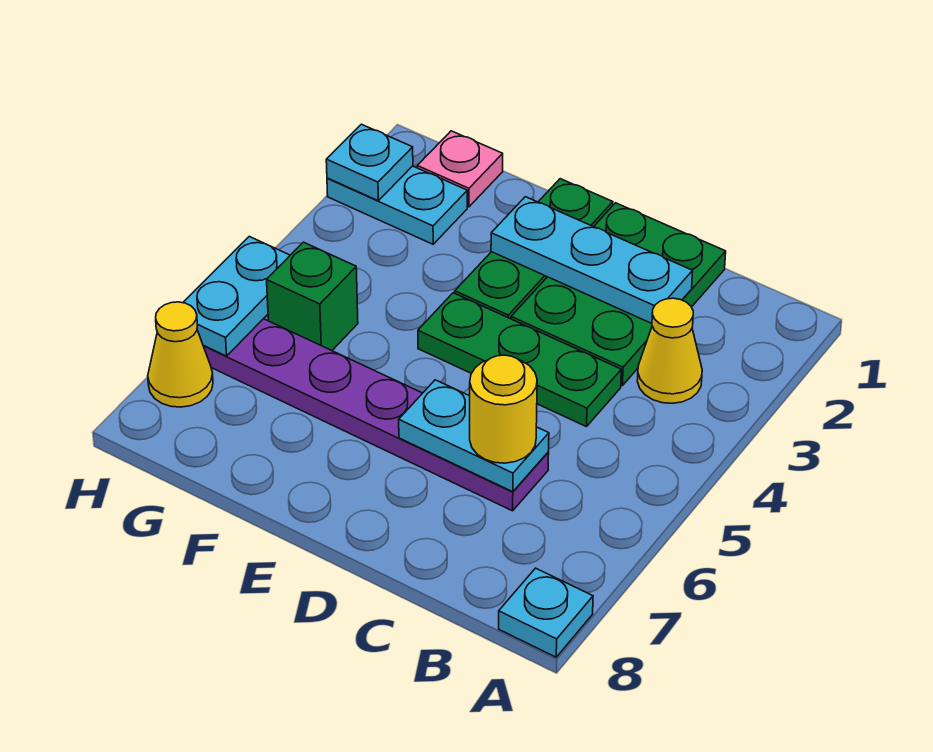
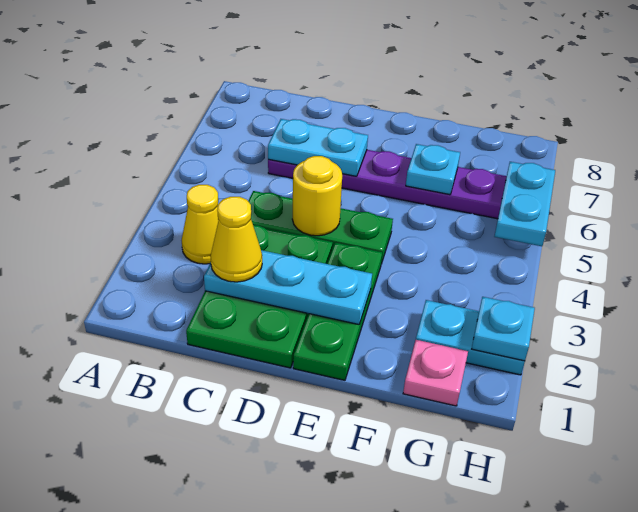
cyan plate A8 level 1 -> cyan plate F6 level 2
yellow round brick C6 level 3 -> yellow round brick D4 level 2
green brick G5 level 1 -> none
yellow cone H7 level 1 -> yellow cone C2 level 3

